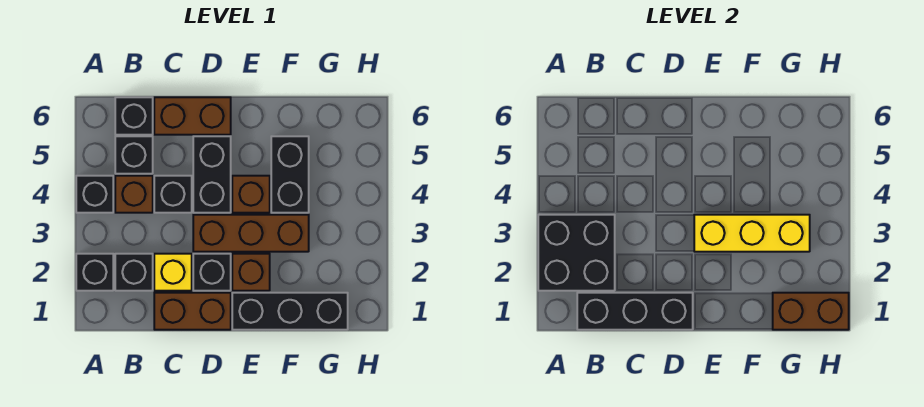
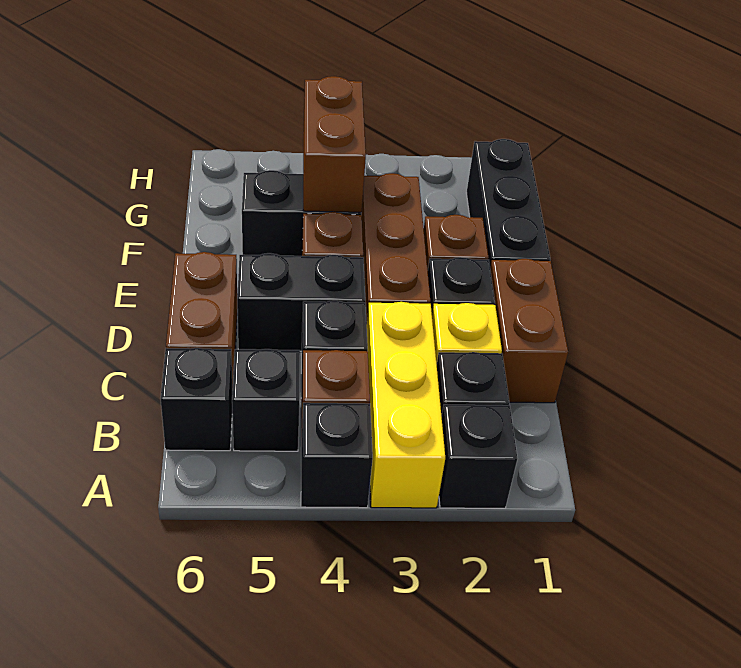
black brick A2:B3 level 2 -> none
black brick B1:D1 level 2 -> none
yellow brick E3:G3 level 2 -> yellow brick A3:C3 level 1
brown brick G1:H1 level 2 -> brown brick F4:G4 level 2

